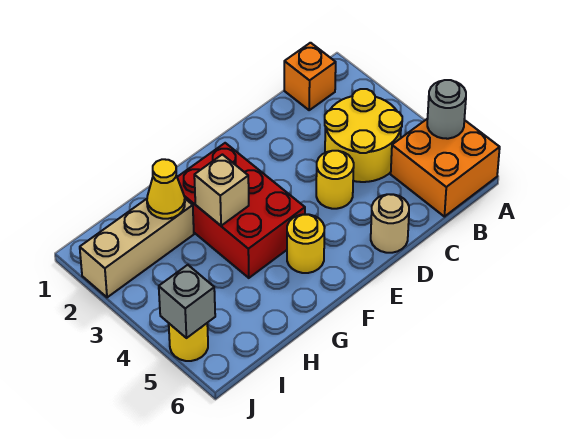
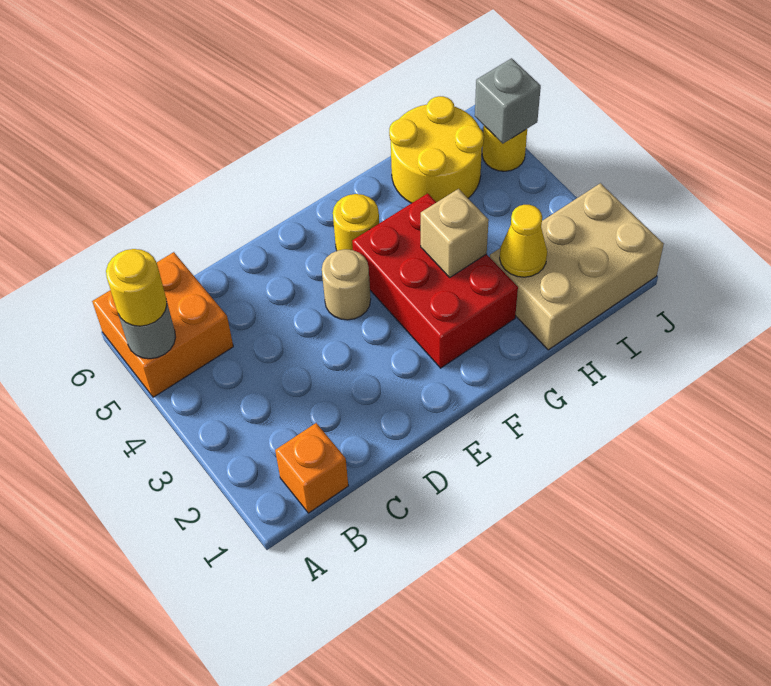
yellow round brick B3:C4 level 1 -> yellow round brick H5:I6 level 1
yellow round brick D4 level 1 -> yellow round brick A5 level 3
tan round brick D6 level 1 -> tan round brick E4 level 1
tan brick H2:J2 level 1 -> tan brick H1:J2 level 1

